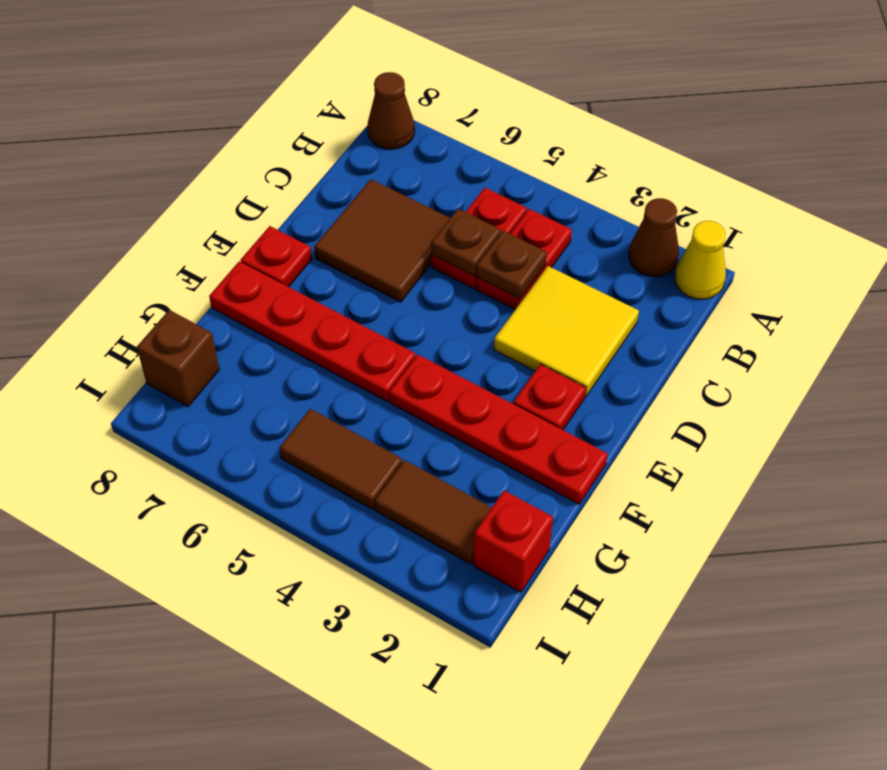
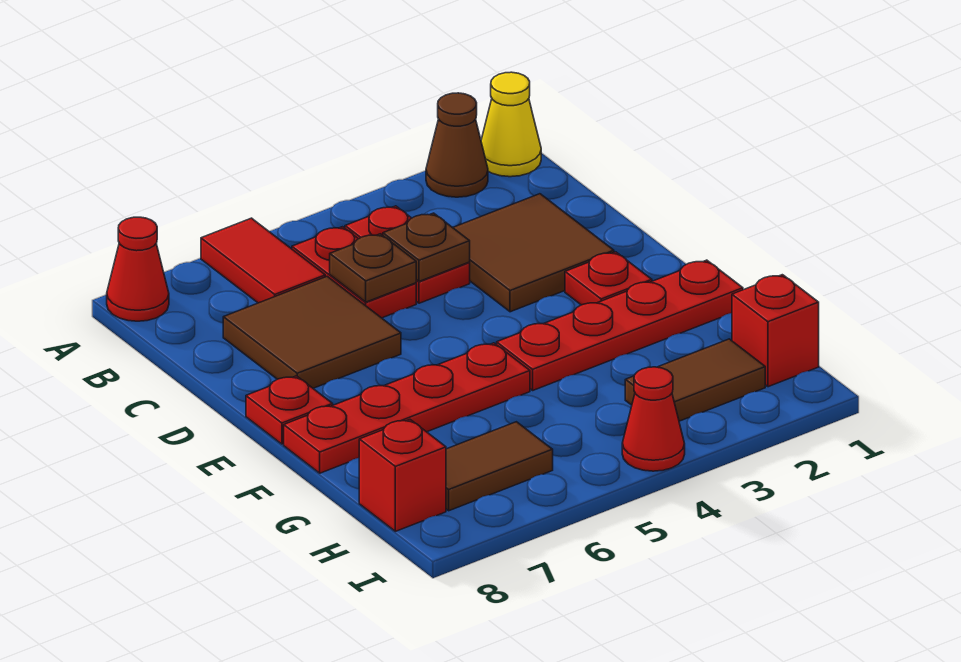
none -> red tile A6:B6 level 1
brown cone A8 level 1 -> red cone A8 level 1
yellow tile C2:D3 level 1 -> brown tile C2:D3 level 1
brown tile H4:H5 level 1 -> brown tile H6:H7 level 1
brown brick H8 level 1 -> red brick H8 level 1
none -> red cone I4 level 1

